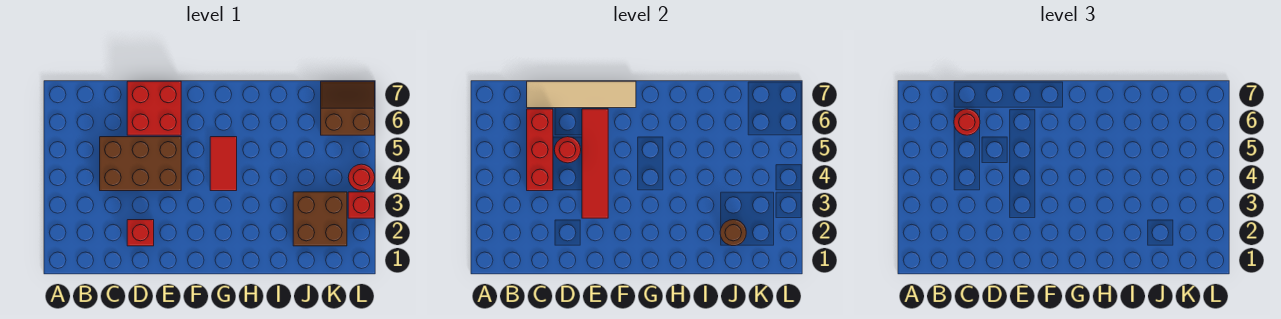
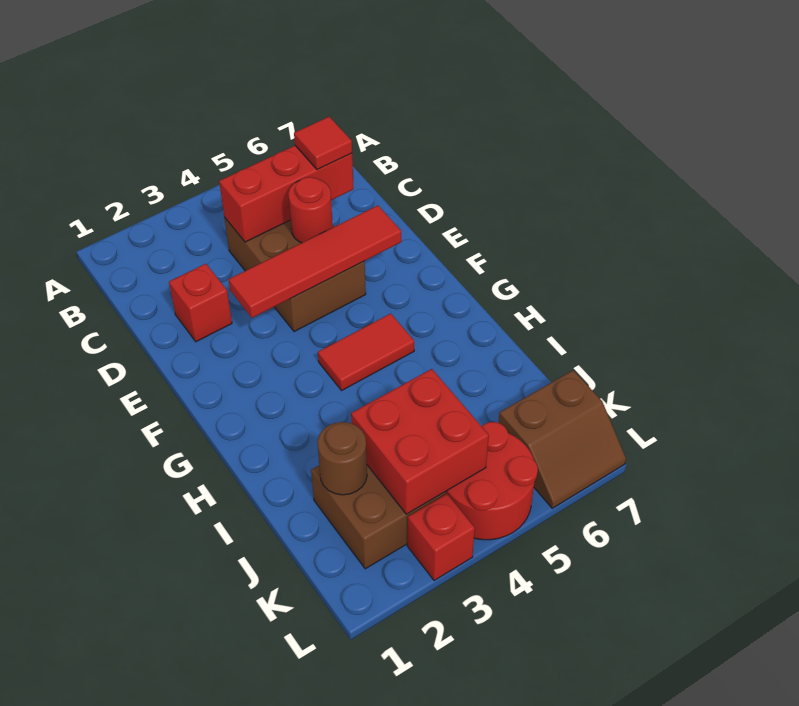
red round brick C6 level 3 -> red tile C6 level 3
tan tile C7:F7 level 2 -> none
red brick D6:E7 level 1 -> red brick J3:K4 level 2
brown slope K6:L7 level 1 top 6 -> brown slope K6:L7 level 1 top K
red round brick L4 level 1 -> red round brick K4:L5 level 1

